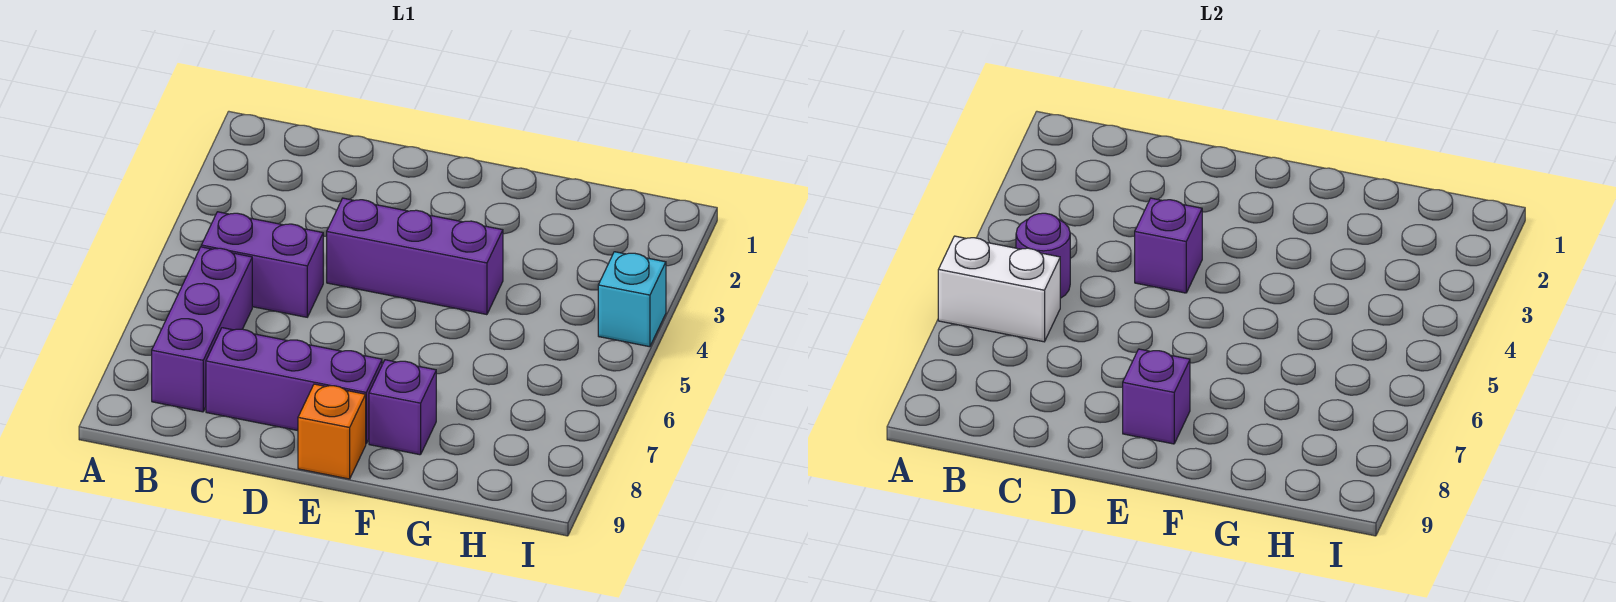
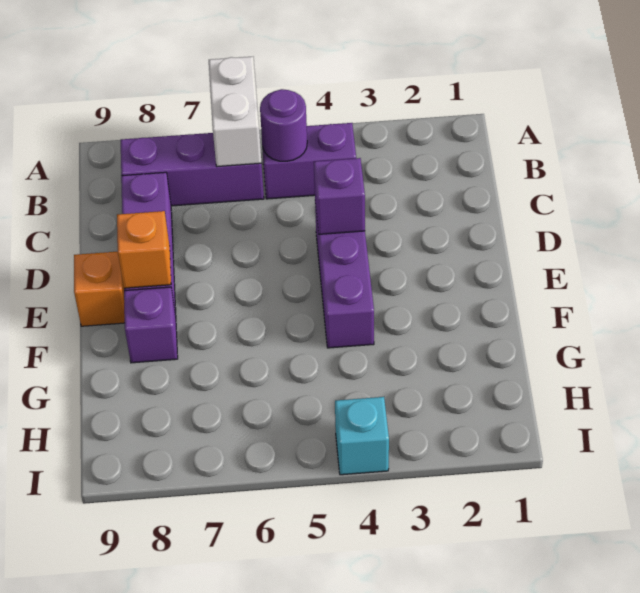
purple brick B5:C5 level 1 -> purple brick B4:B5 level 1
purple brick E8 level 2 -> orange brick E8 level 2

